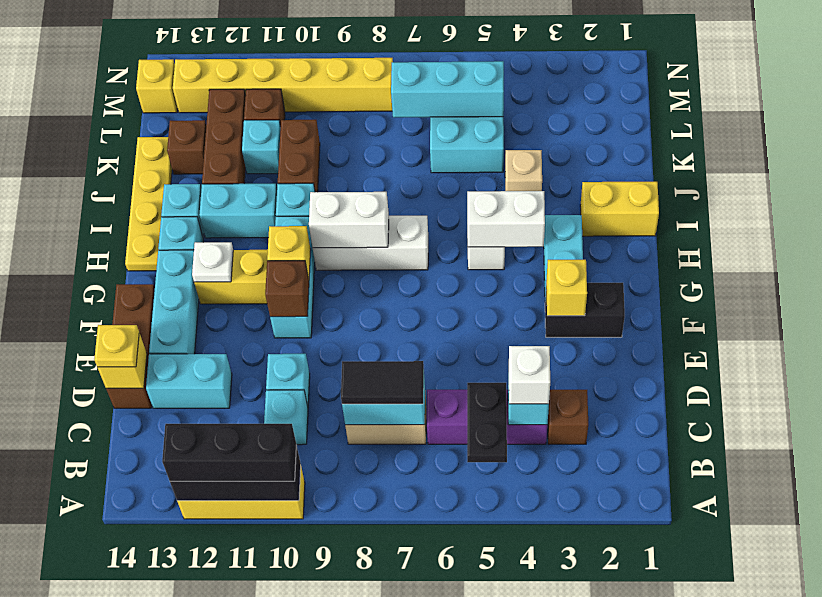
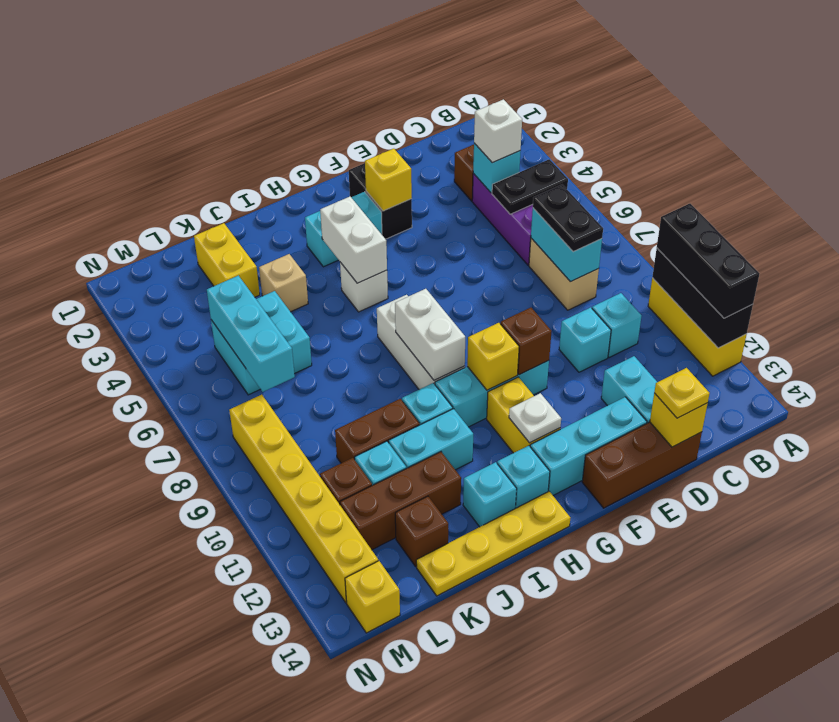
black tile C7:C8 level 3 -> black plate C7:C8 level 3
yellow brick I1:I2 level 1 -> yellow brick K2:K3 level 1
cyan brick I11:I12 level 1 -> cyan brick I11:J11 level 1

